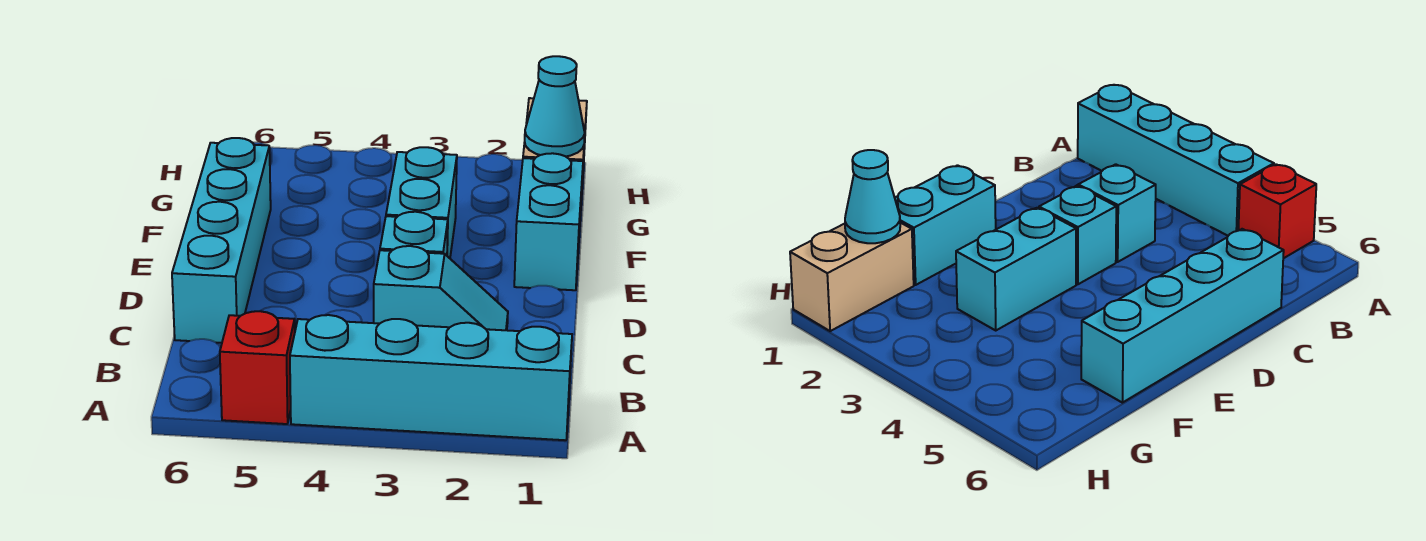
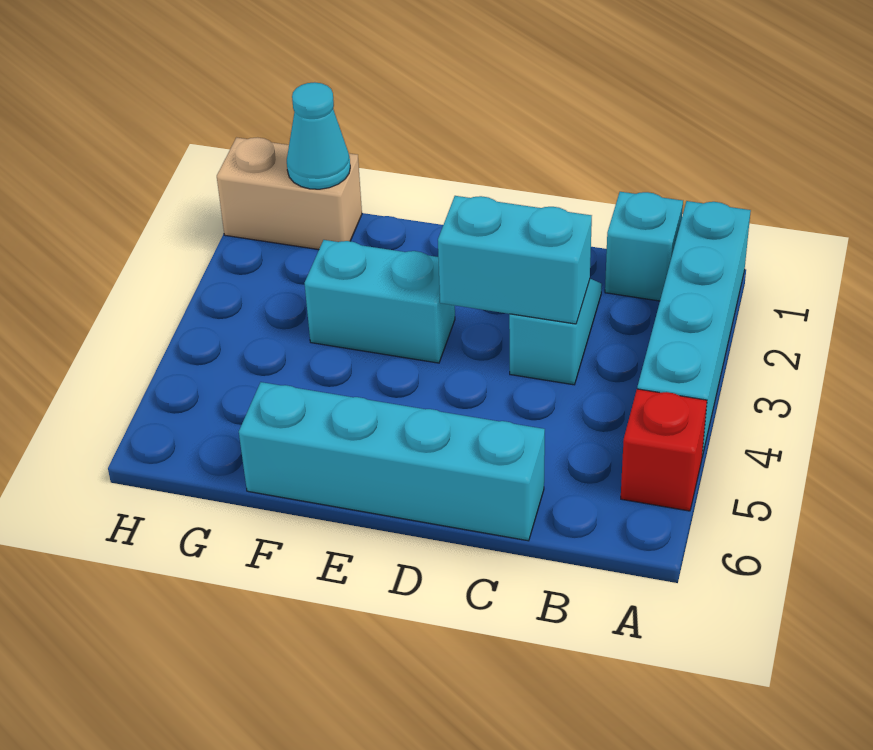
cyan brick D3 level 1 -> cyan brick B1 level 1
cyan brick E1:F1 level 1 -> cyan brick C3:D3 level 2

